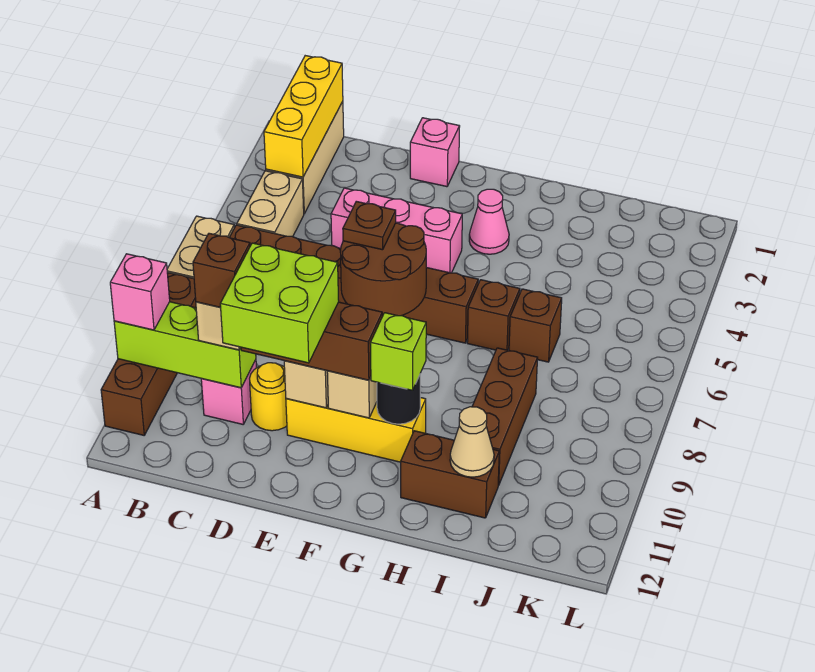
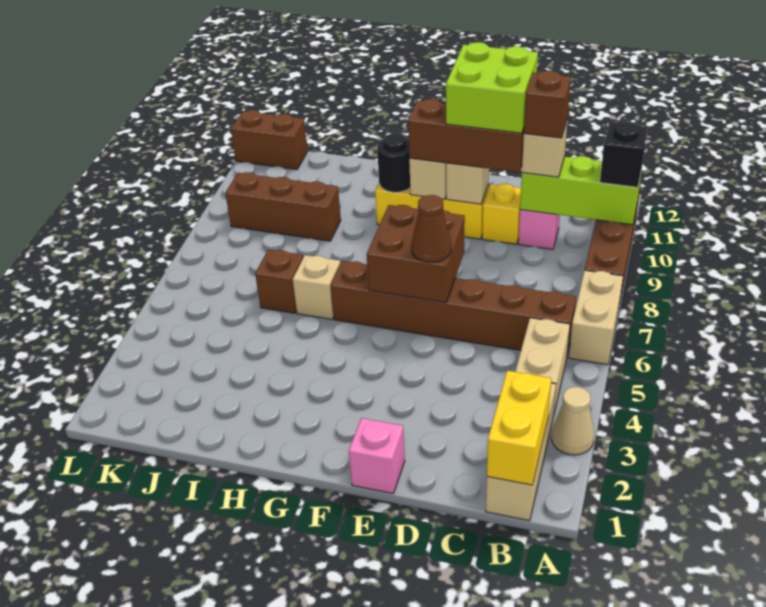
pink brick A10 level 3 -> black brick A10 level 3
yellow brick B1:B3 level 2 -> yellow brick B1:B2 level 2
pink brick D4:F4 level 1 -> none
yellow round brick D10 level 1 -> yellow brick D10 level 1
brown round brick E6:F7 level 2 -> brown brick E6:F7 level 2
brown plate E6 level 3 -> brown cone E6 level 3
pink cone G3 level 1 -> none
lime brick G10 level 3 -> none
brown brick H6 level 1 -> tan brick H6 level 1
brown brick H11:I11 level 1 -> brown brick K12:L12 level 1
brown brick I8:I10 level 1 -> brown brick I9:K9 level 1
tan cone I11 level 2 -> tan cone A3 level 1

